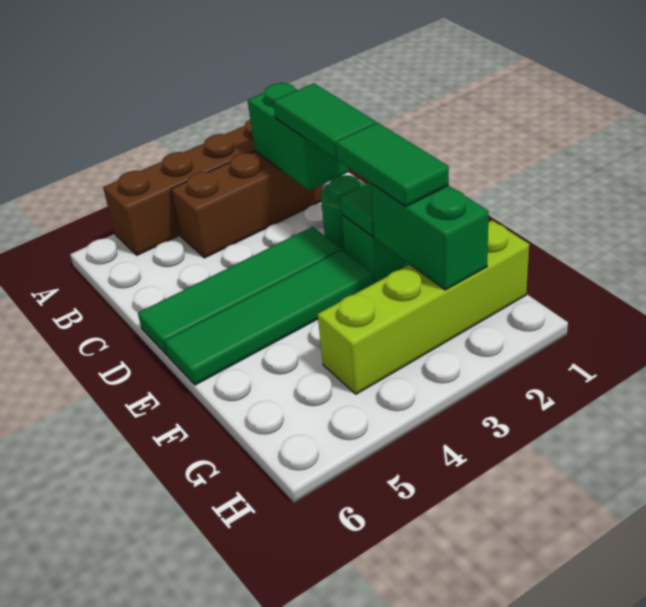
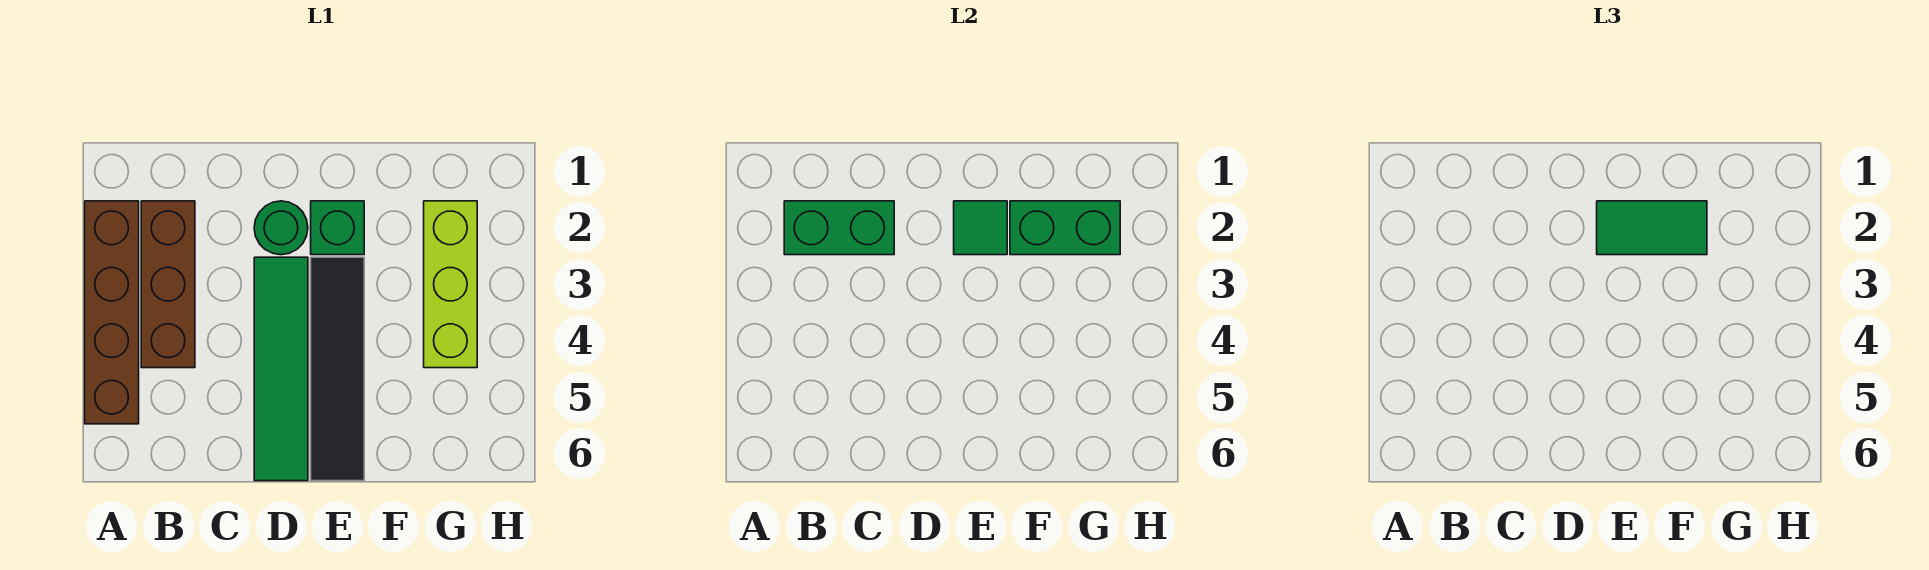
green tile C2:D2 level 3 -> none
green tile E3:E6 level 1 -> black tile E3:E6 level 1
lime brick G1:G4 level 1 -> lime brick G2:G4 level 1

